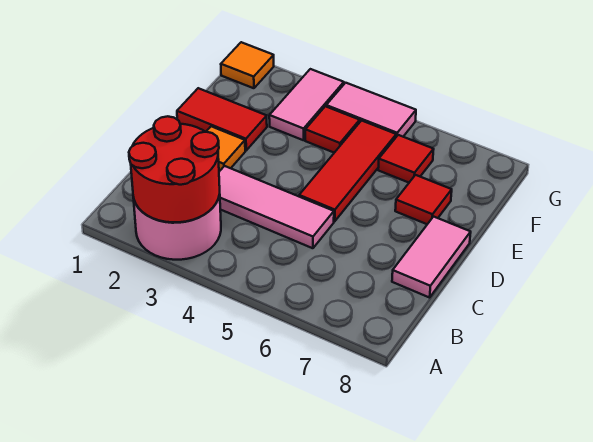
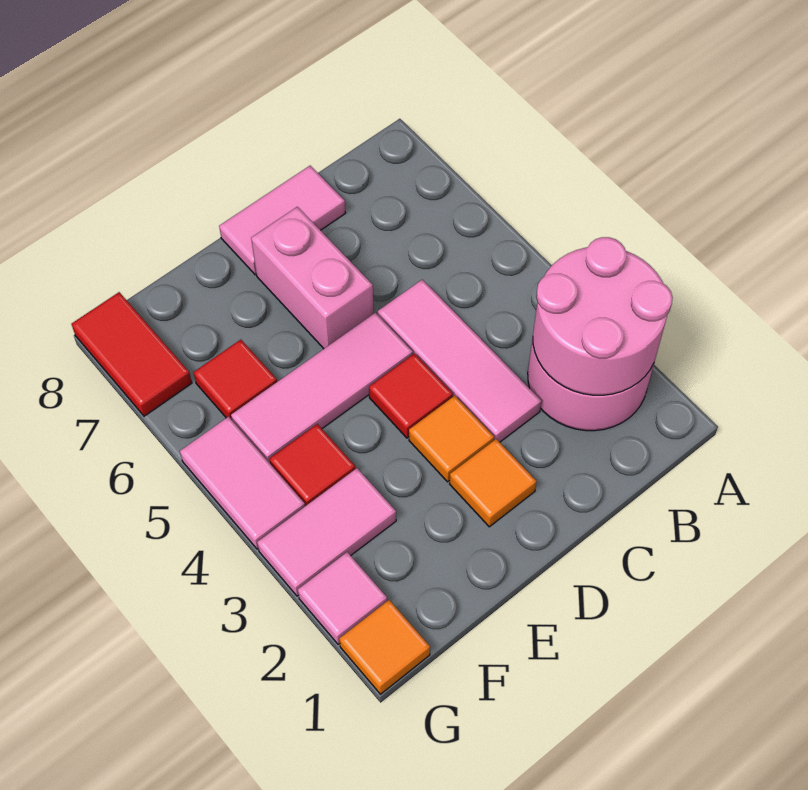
red round brick A2:B3 level 2 -> pink round brick A2:B3 level 2
none -> orange tile D3 level 1
red tile D5:F5 level 1 -> pink tile D5:F5 level 1
none -> pink brick D6:D7 level 1
red tile E1:E2 level 1 -> red tile G7:G8 level 1
red tile E7 level 1 -> red tile D4 level 1
none -> pink tile G2 level 1

